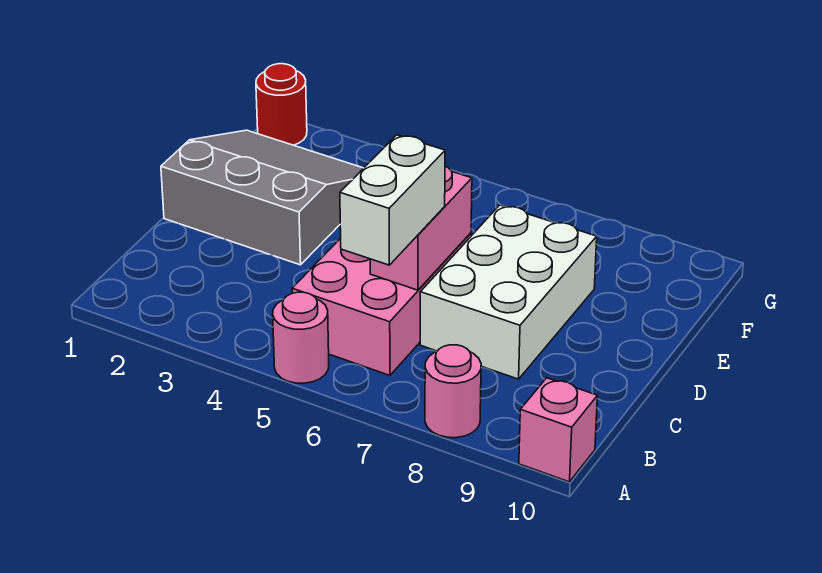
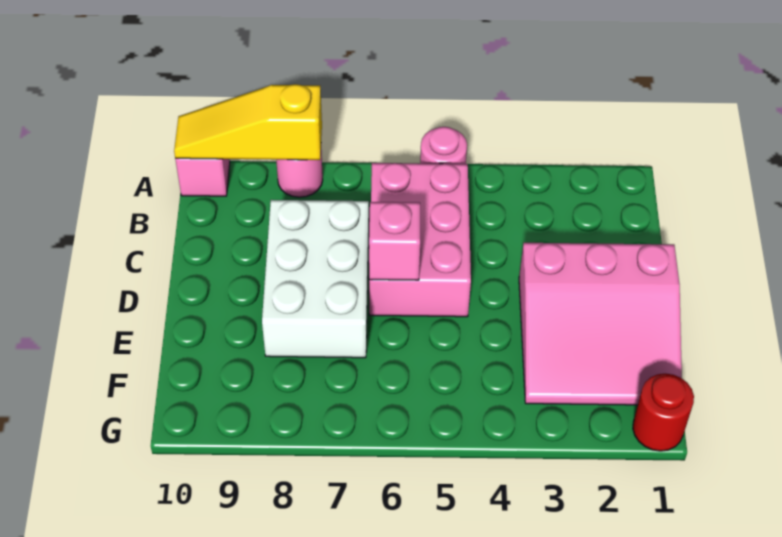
none -> yellow slope A8:A10 level 2 top 8
white brick B6:C6 level 3 -> none
pink brick C6:D6 level 2 -> pink brick D6 level 2
grey slope D1:F3 level 1 top D -> pink slope D1:F3 level 1 top D

